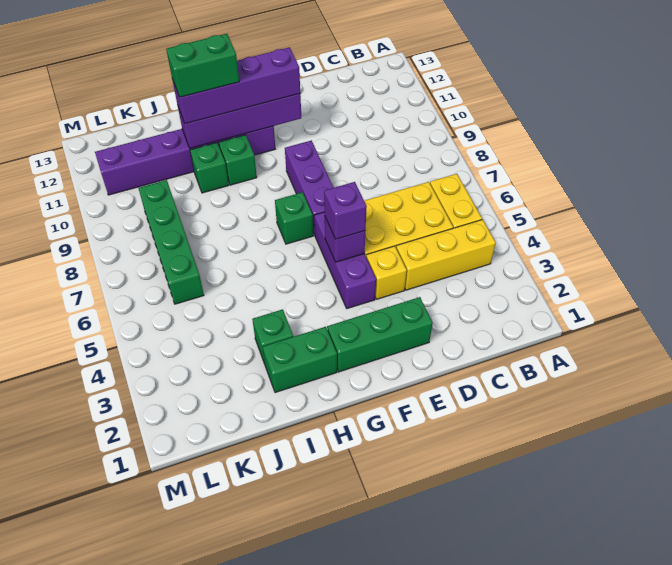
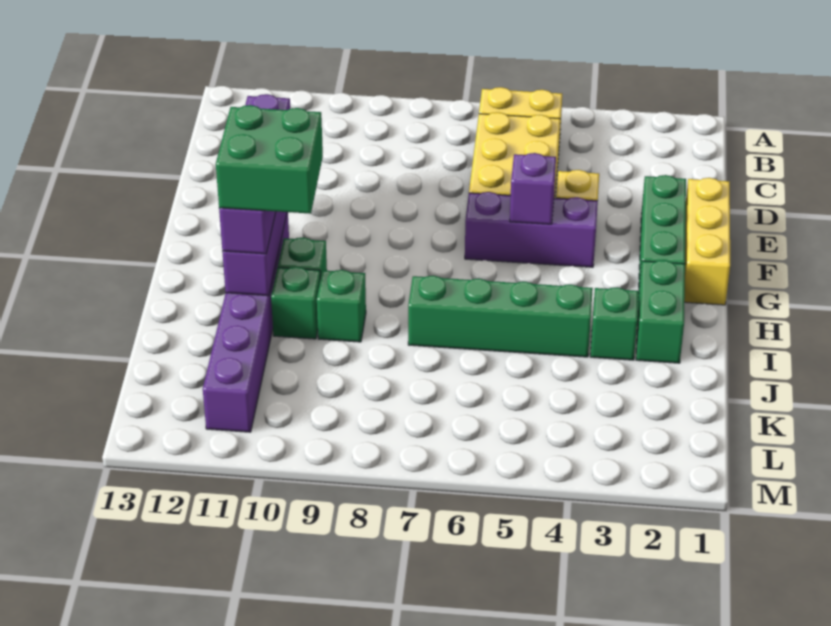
yellow brick B4:D4 level 1 -> yellow brick E1:G1 level 1
purple brick F5 level 3 -> none
purple brick F7:F9 level 1 -> none
green brick G7 level 1 -> green brick I9 level 1
green brick H11:I11 level 4 -> green brick H10:I11 level 4
green brick K6:K9 level 1 -> green brick I4:I7 level 1

